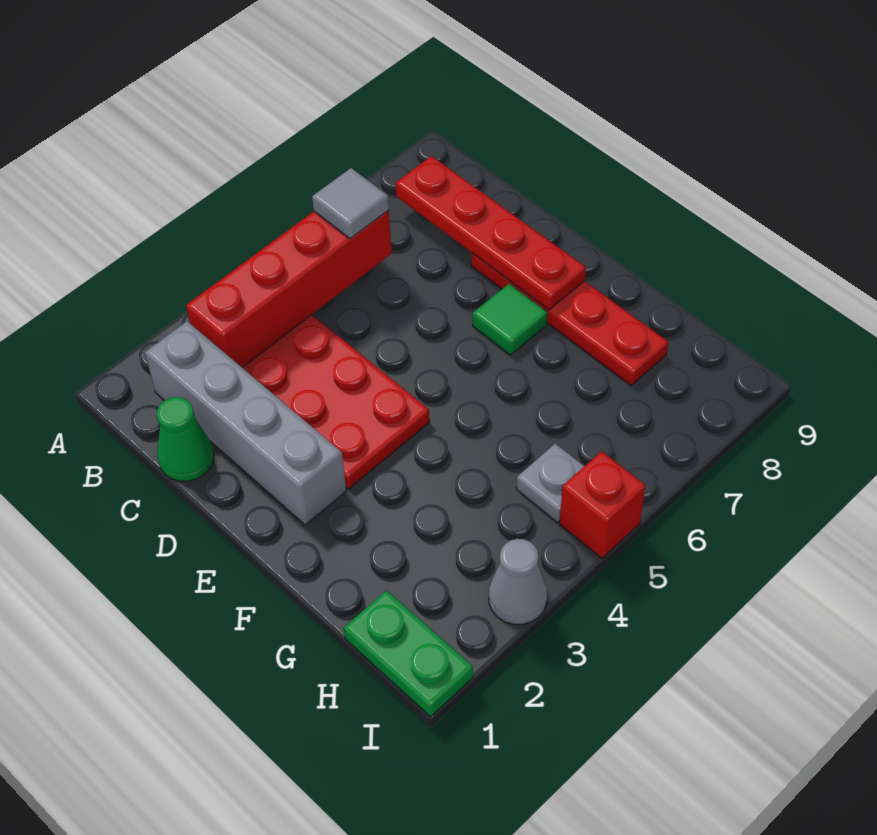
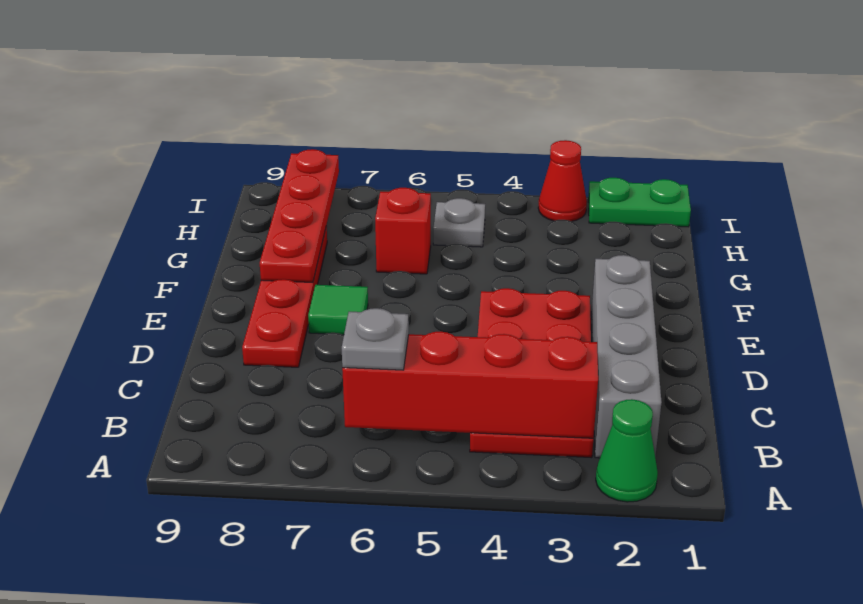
grey tile B6 level 3 -> grey plate B6 level 3
red plate B8:E8 level 2 -> red plate F8:I8 level 2
green cone C1 level 1 -> green cone A2 level 1
green plate H1:I1 level 1 -> green plate I1:I2 level 1
grey cone I3 level 1 -> red cone I3 level 1
red brick I5 level 1 -> red brick G6 level 1

